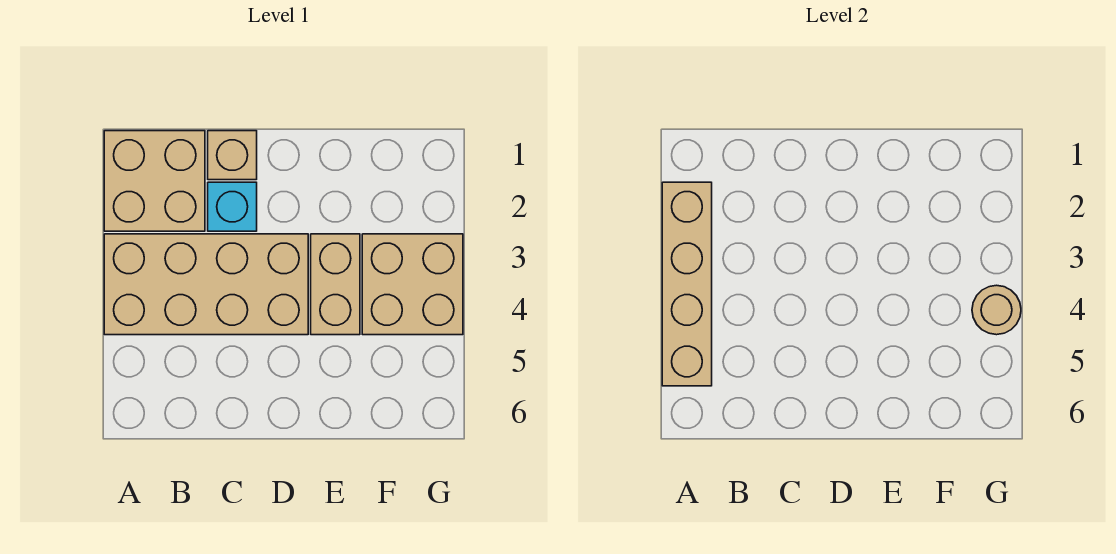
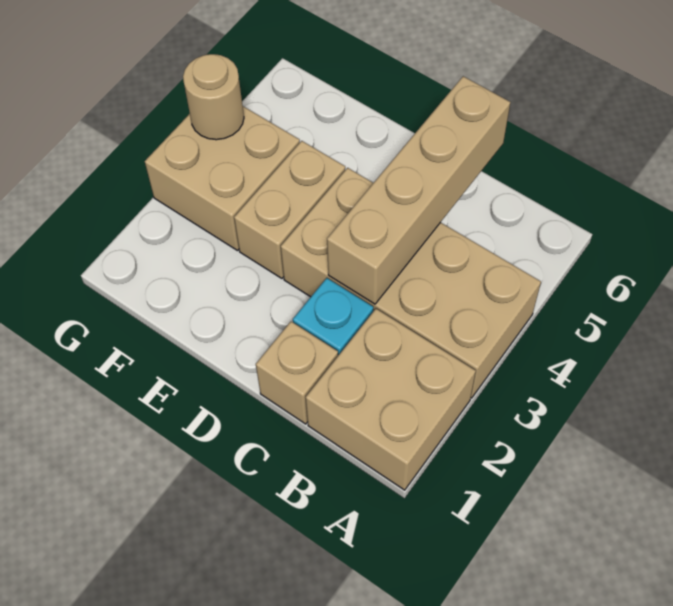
tan brick A2:A5 level 2 -> tan brick C3:C6 level 2

